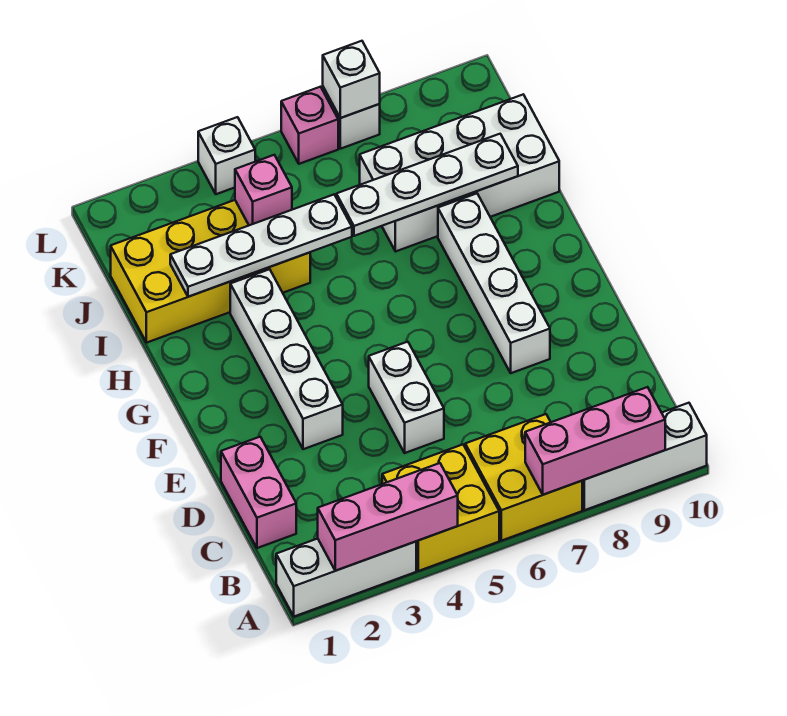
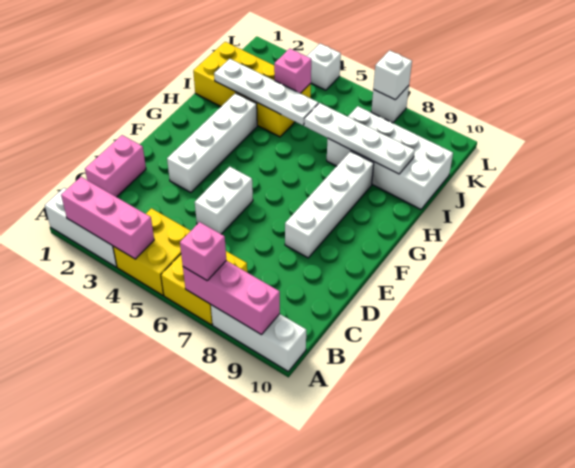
pink brick L6 level 1 -> pink brick A7 level 3

